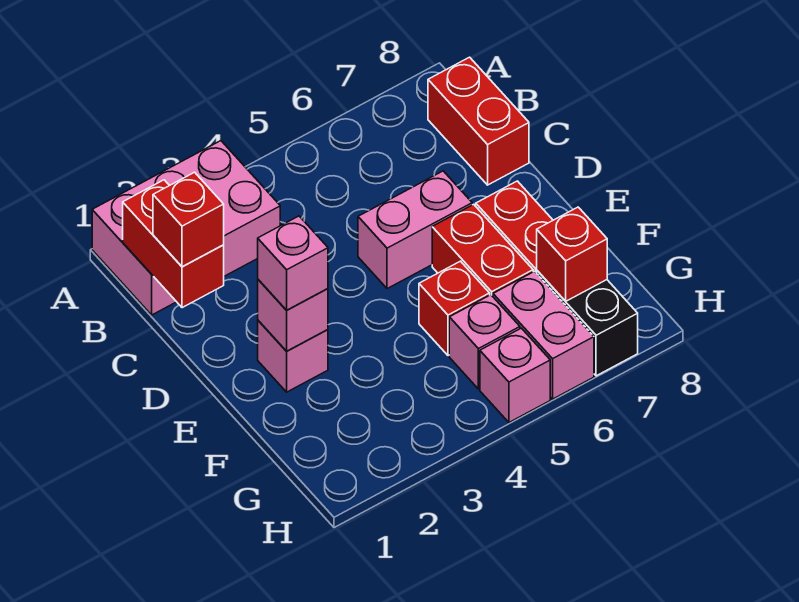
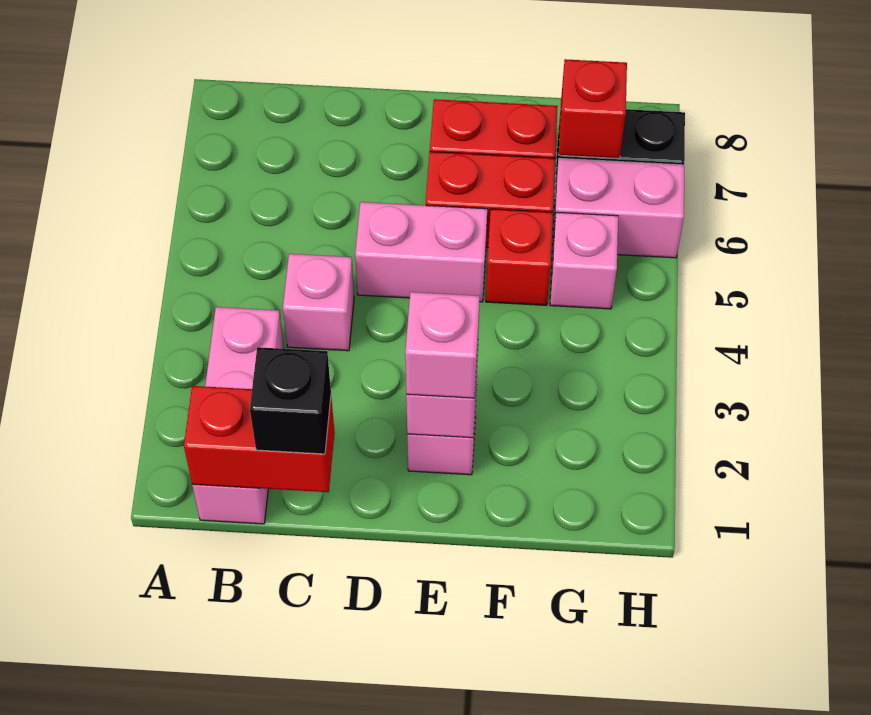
pink brick A1:B3 level 1 -> pink brick B1:B3 level 1
red brick B8:C8 level 1 -> none
red brick C1 level 3 -> black brick C1 level 3
pink brick D5:D6 level 1 -> pink brick D5:E5 level 1
pink brick H5 level 1 -> pink brick C4 level 1

